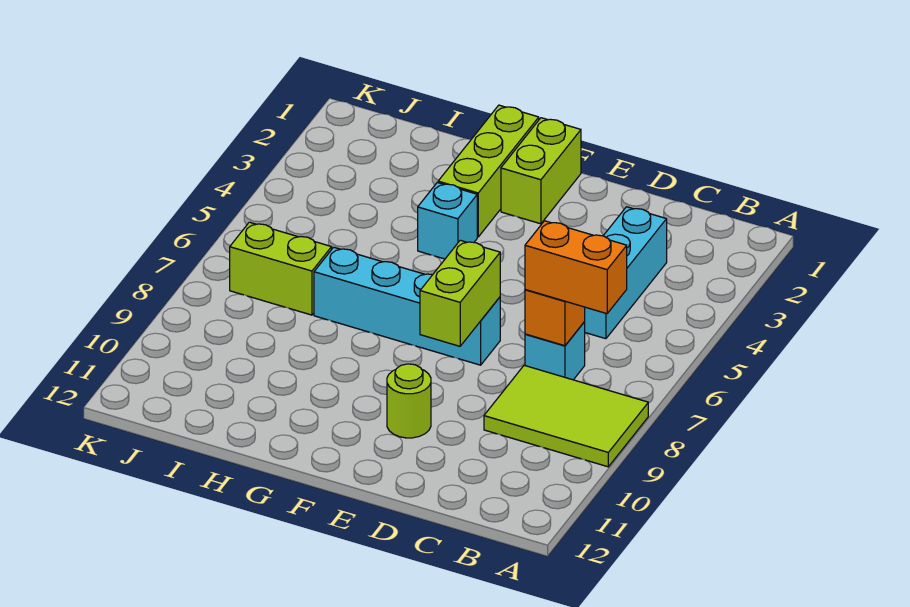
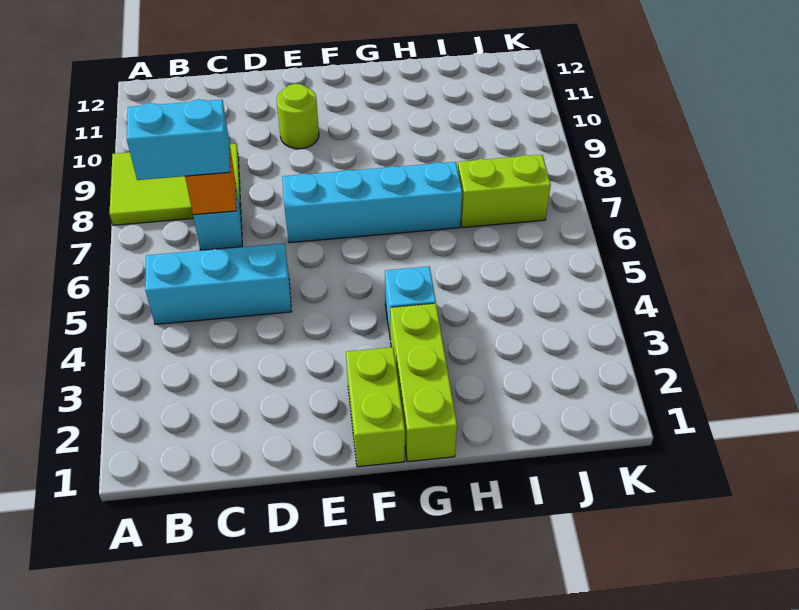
orange brick B7:C7 level 3 -> cyan brick B7:C7 level 3
cyan brick C3:C5 level 1 -> cyan brick B5:D5 level 1
lime brick E7:E8 level 2 -> none

